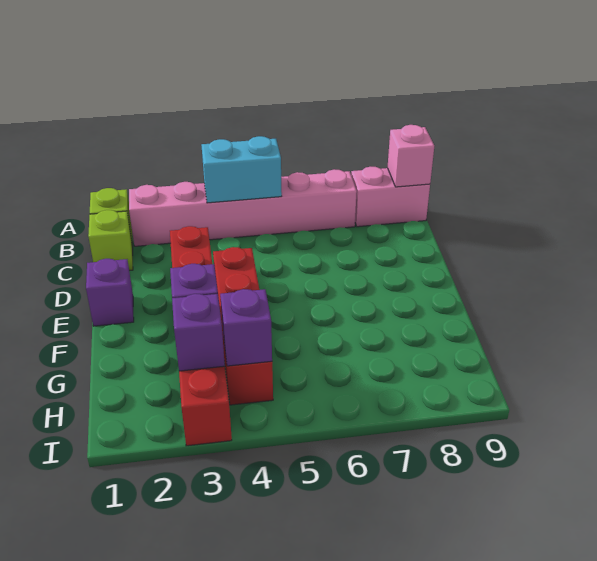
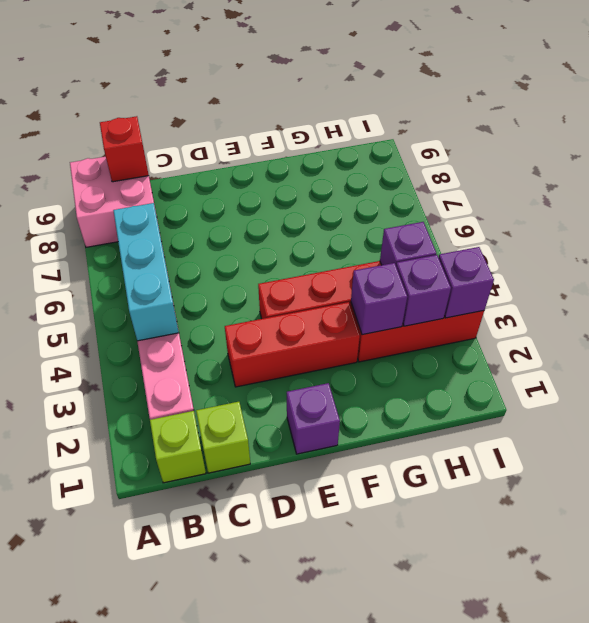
cyan brick B4:B5 level 2 -> cyan brick B4:B6 level 2
pink brick B8:B9 level 1 -> pink brick A8:B9 level 1
pink brick B9 level 2 -> red brick B9 level 2
none -> purple brick I3 level 2

